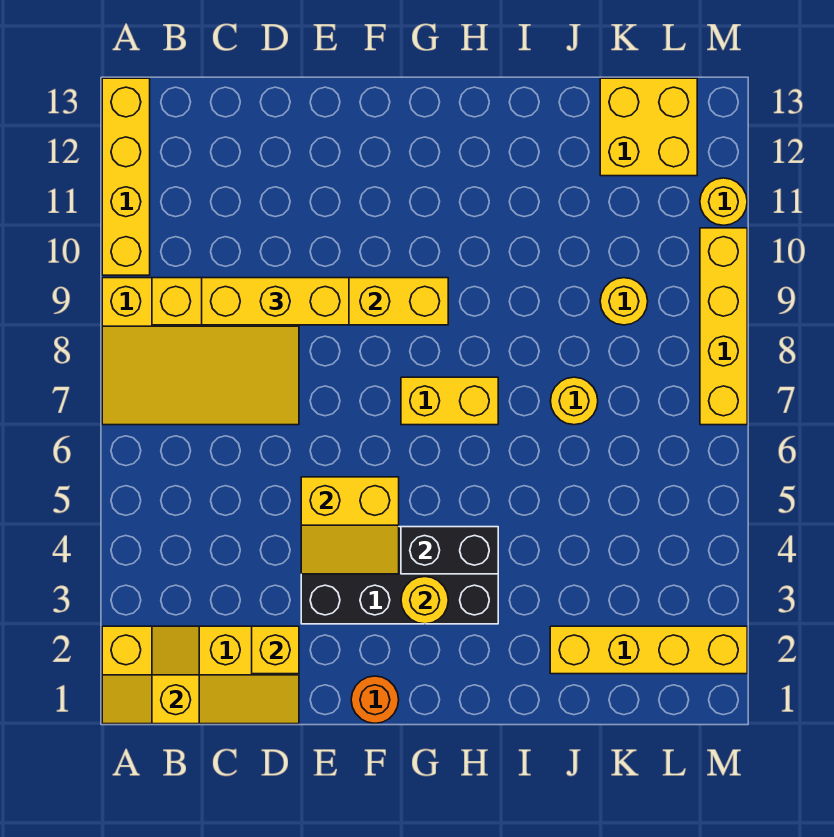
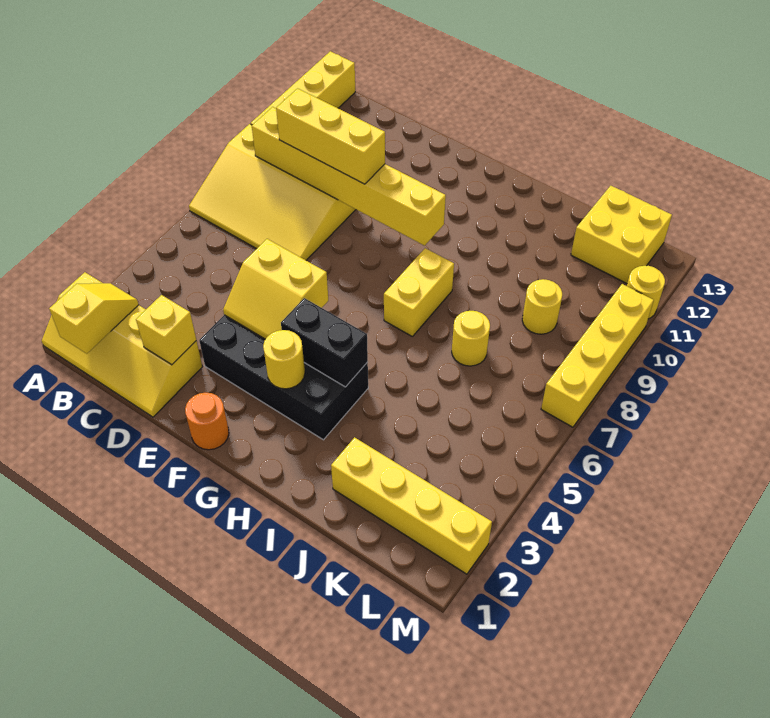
yellow brick G7:H7 level 1 -> yellow brick H7:H8 level 1

